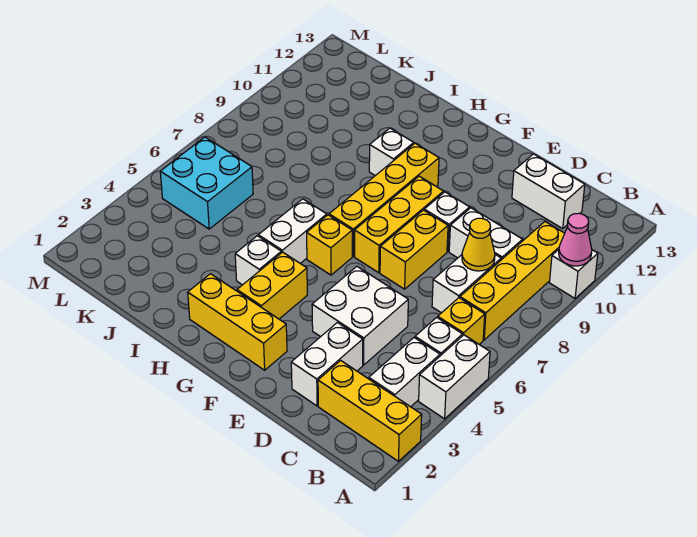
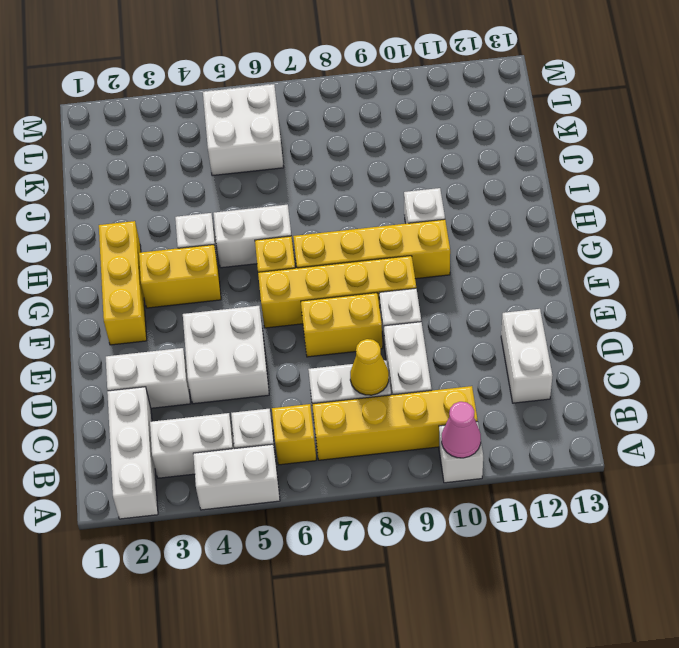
yellow brick A2:C2 level 1 -> white brick A2:C2 level 1
yellow brick F7:F9 level 1 -> yellow brick F6:F9 level 1
cyan brick K5:L6 level 1 -> white brick K5:L6 level 1

